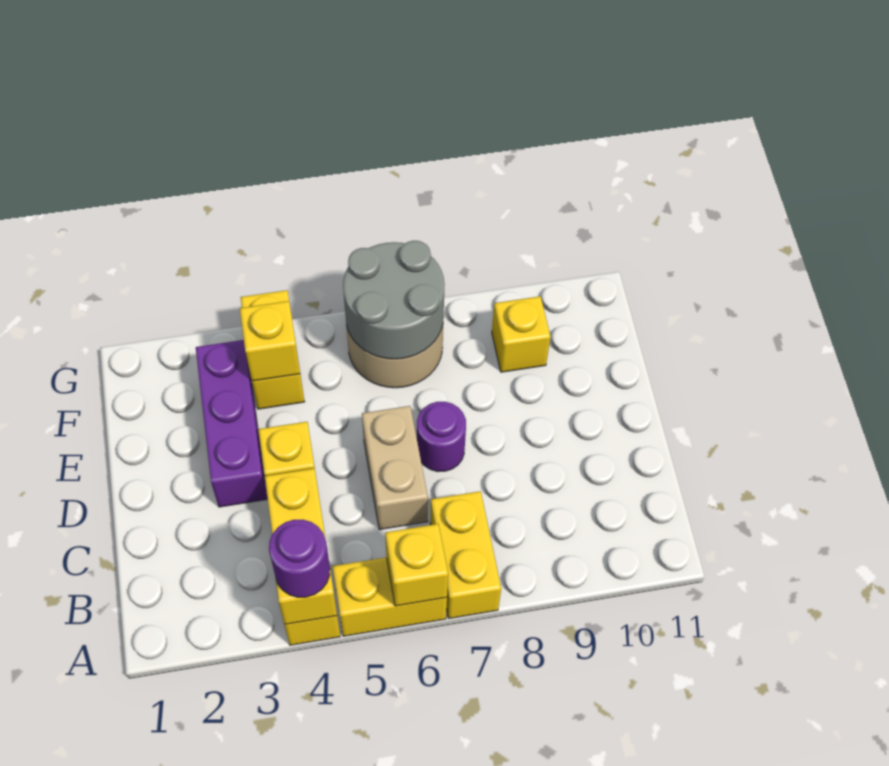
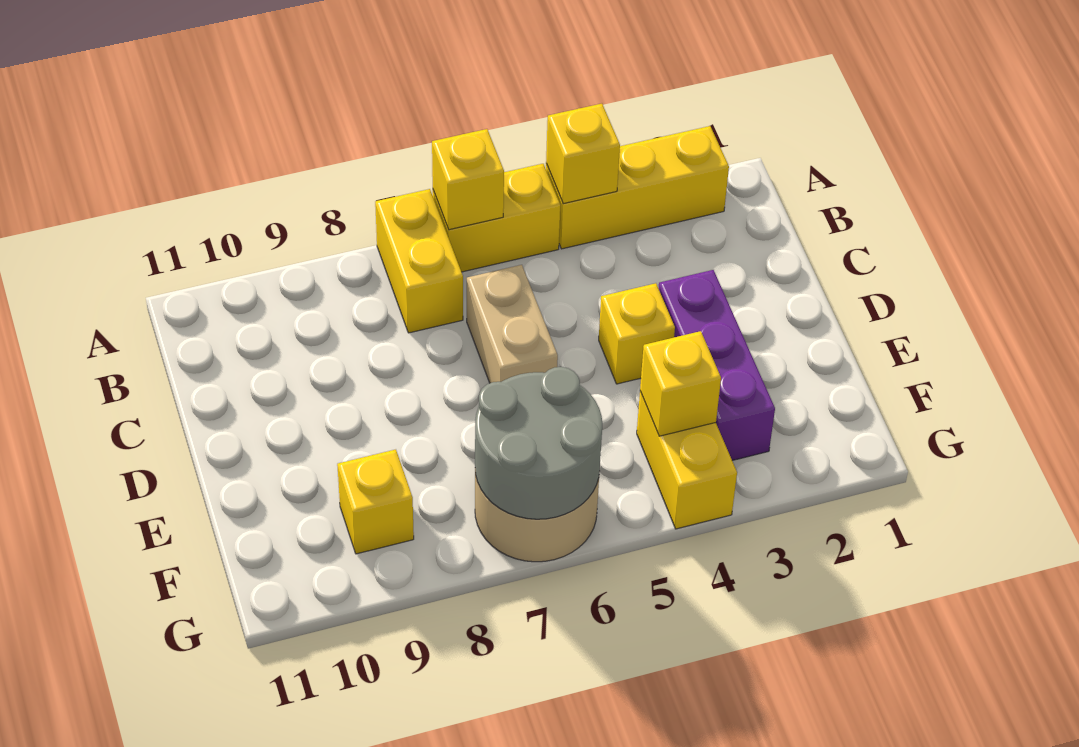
yellow brick A4:C4 level 1 -> yellow brick A2:A4 level 1
purple round brick A4 level 3 -> none
purple round brick D7 level 1 -> none

